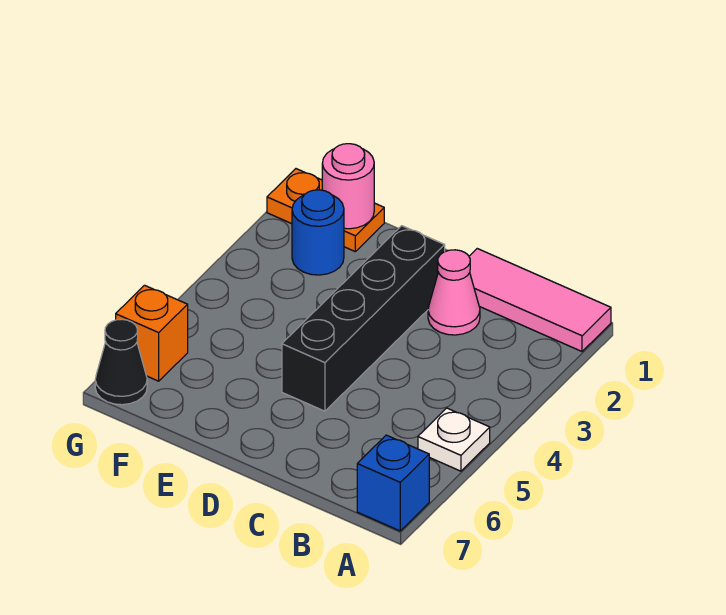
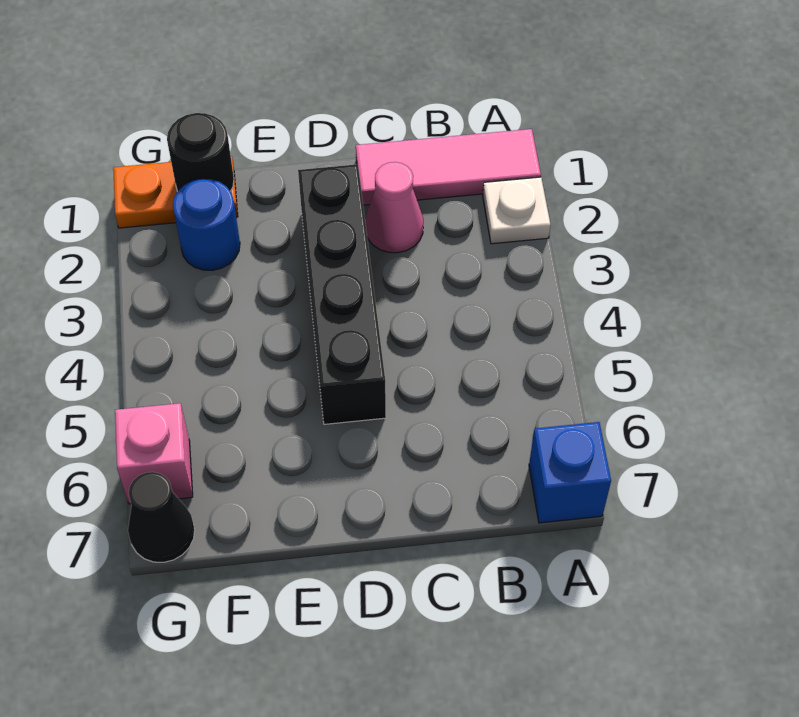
white plate A5 level 1 -> white plate A2 level 1
pink round brick F1 level 2 -> black round brick F1 level 2
orange brick G6 level 1 -> pink brick G6 level 1

